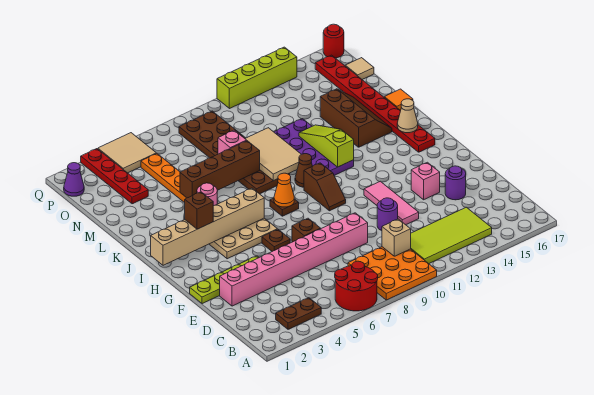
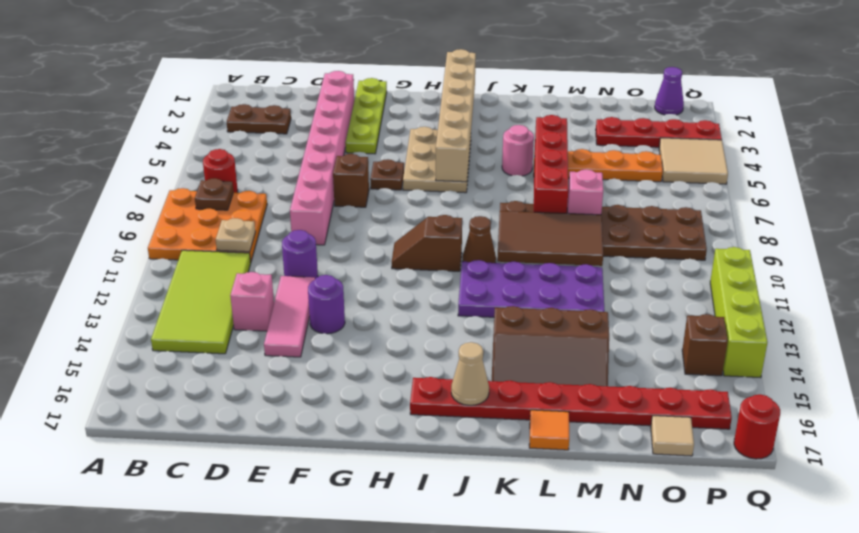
red round brick A6:B7 level 1 -> red round brick B7 level 1
brown plate B3:B4 level 1 -> brown plate B3:C3 level 1
tan brick C10 level 2 -> tan plate C10 level 2
pink tile E12:G12 level 1 -> pink tile E12:E14 level 1
purple round brick E15 level 1 -> purple round brick F13 level 1
pink brick F14 level 1 -> pink brick D13 level 1
brown brick I3 level 3 -> brown brick P14 level 1
brown plate I8 level 1 -> brown plate B8 level 2
orange cone I8 level 2 -> none
lime slope J12:L12 level 2 top J -> none
tan tile K9:M10 level 2 -> brown tile K9:M10 level 2
brown brick L5:L8 level 2 -> red brick L5:L8 level 2

